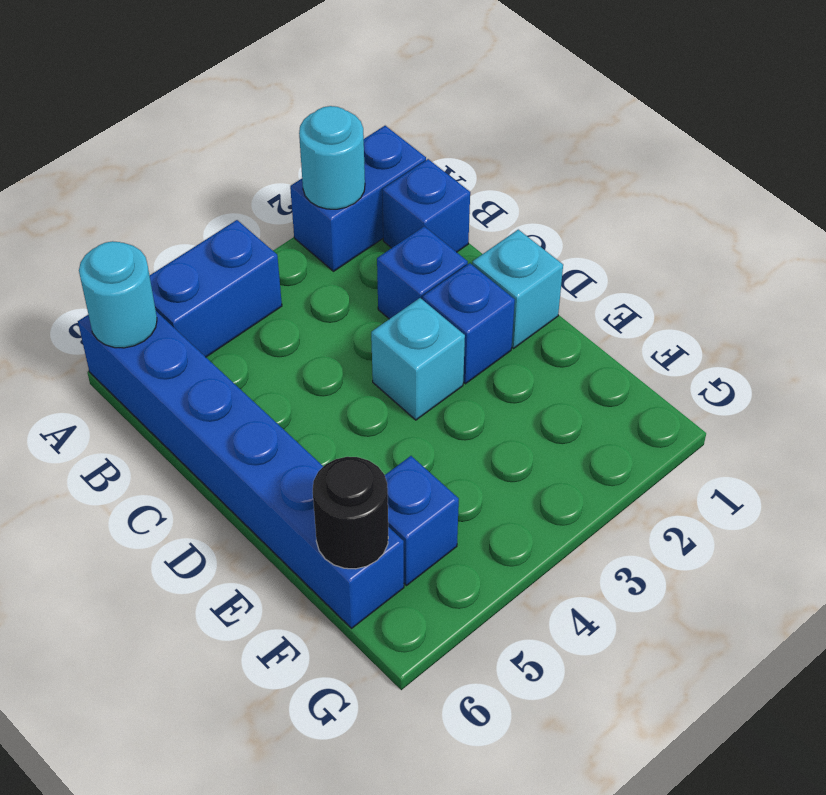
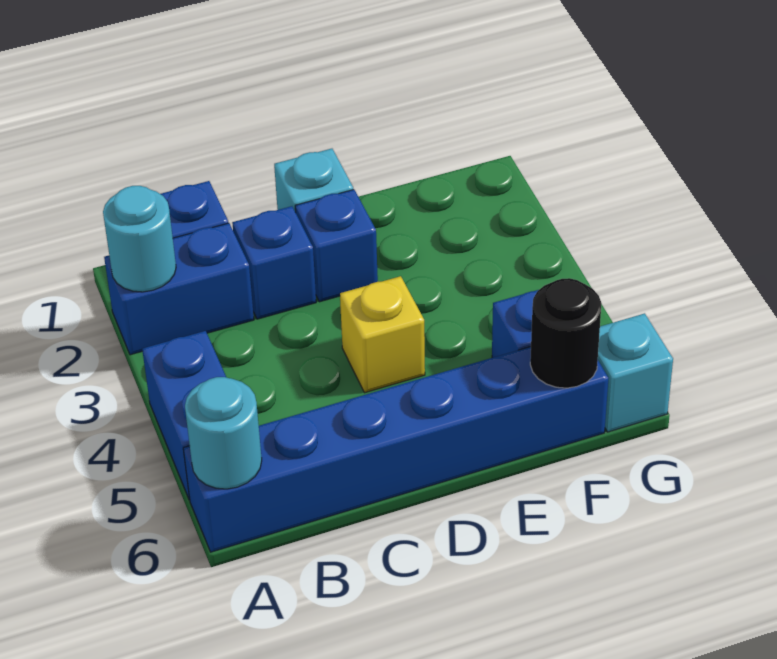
blue brick A1:A2 level 1 -> blue brick A2:B2 level 1
cyan brick D3 level 1 -> cyan brick G6 level 1
none -> yellow brick D4 level 1

